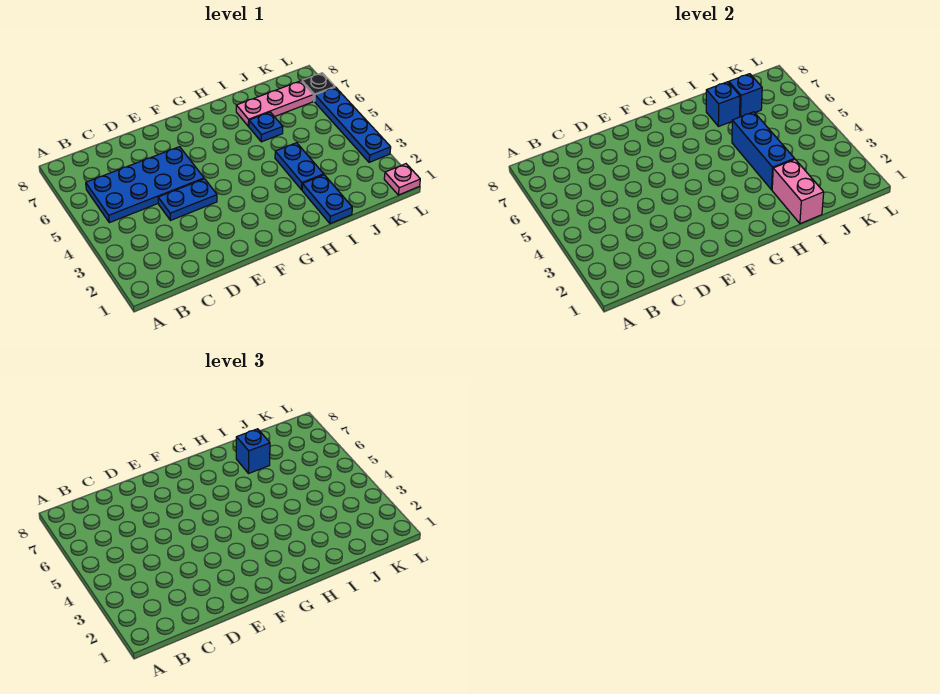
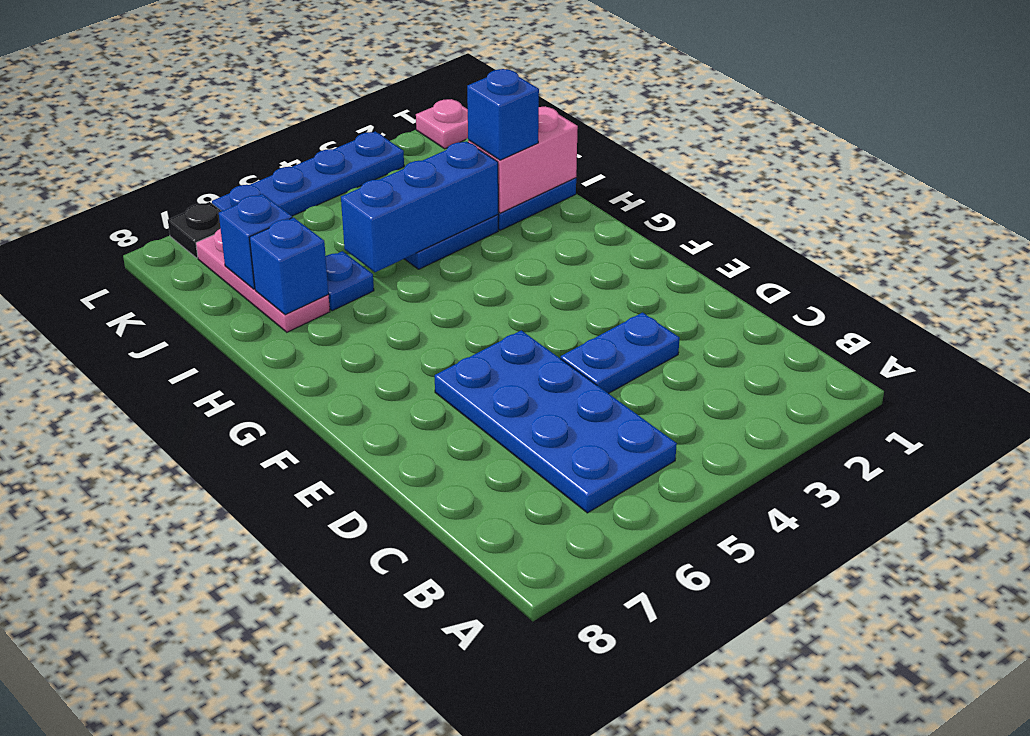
blue plate D4:E4 level 1 -> blue plate D3:D4 level 1
blue brick I7 level 3 -> blue brick I2 level 3

